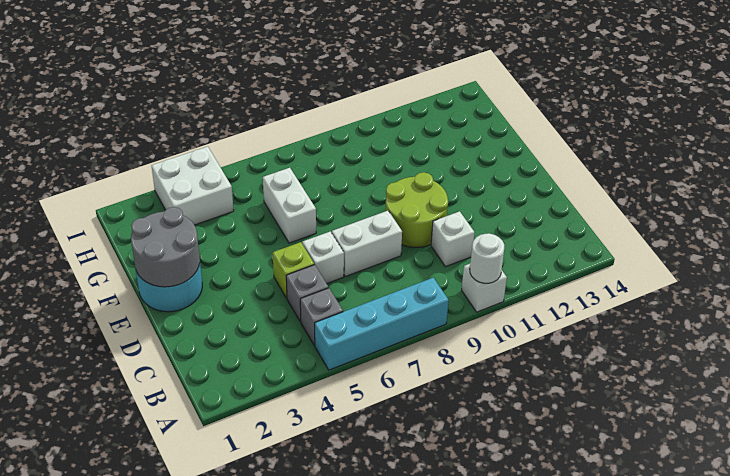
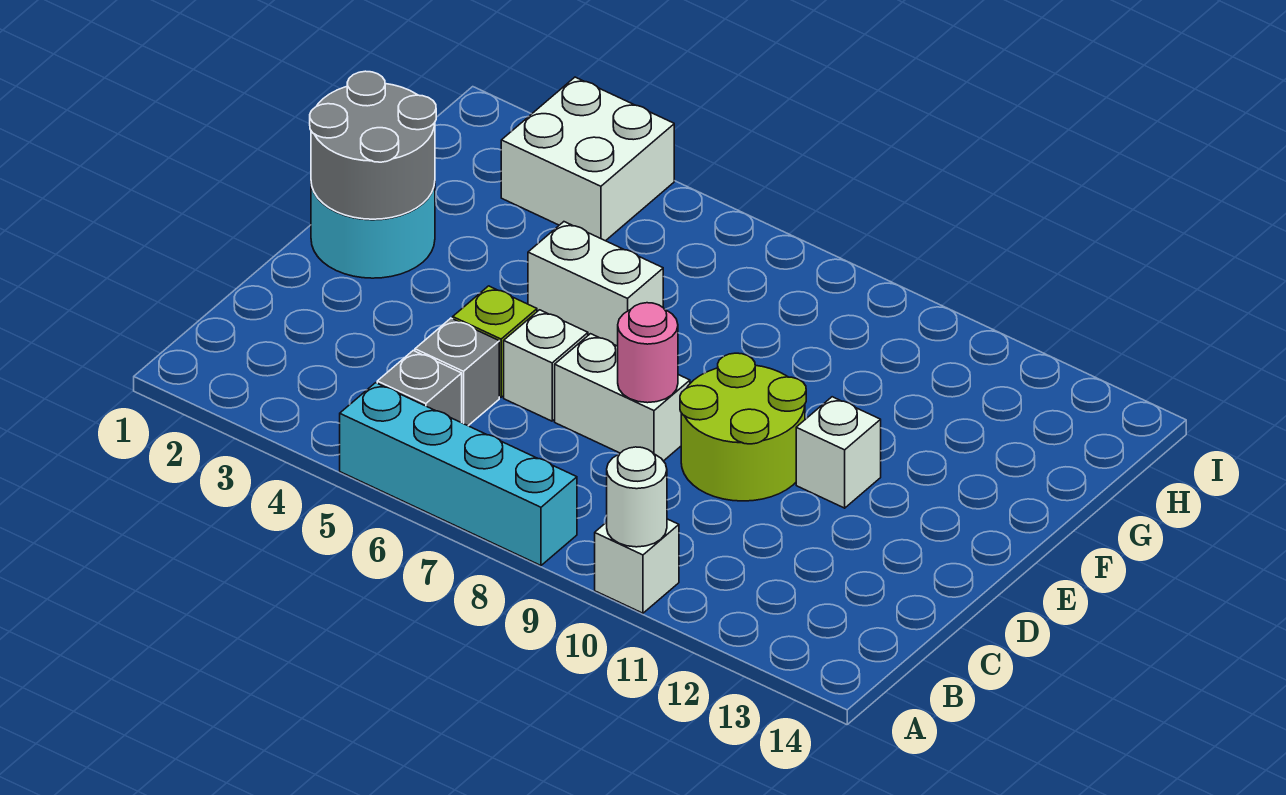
white brick C10 level 1 -> white brick E11 level 1
none -> pink round brick D8 level 2
white brick F6:G6 level 1 -> white brick F5:F6 level 1

